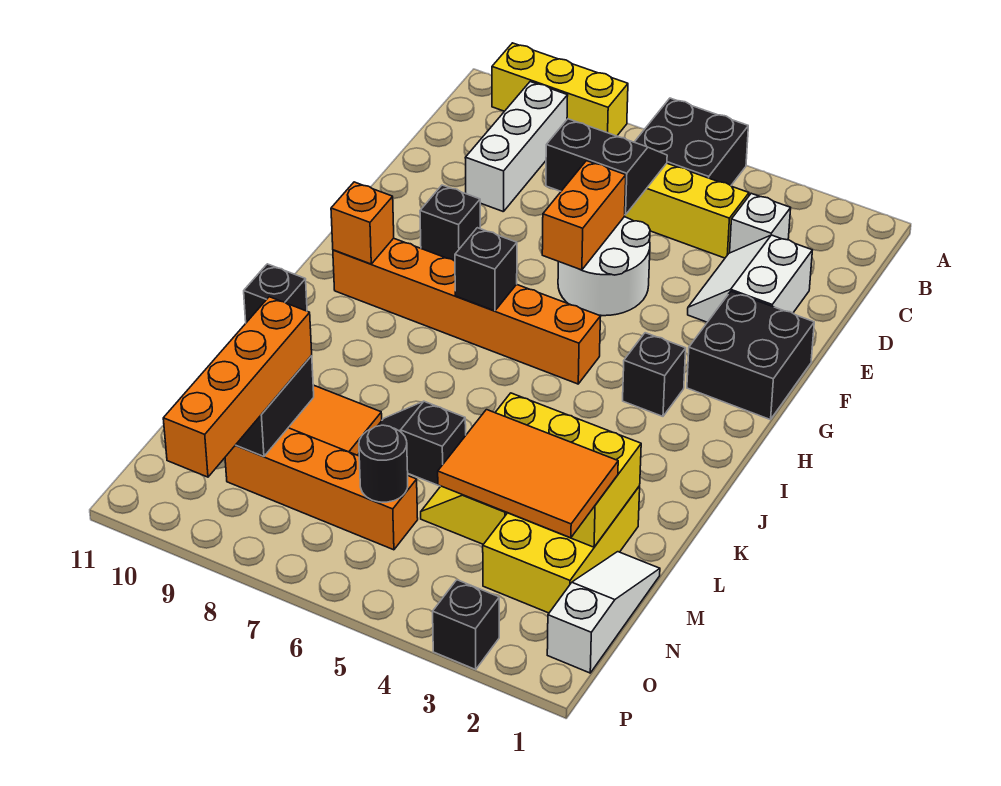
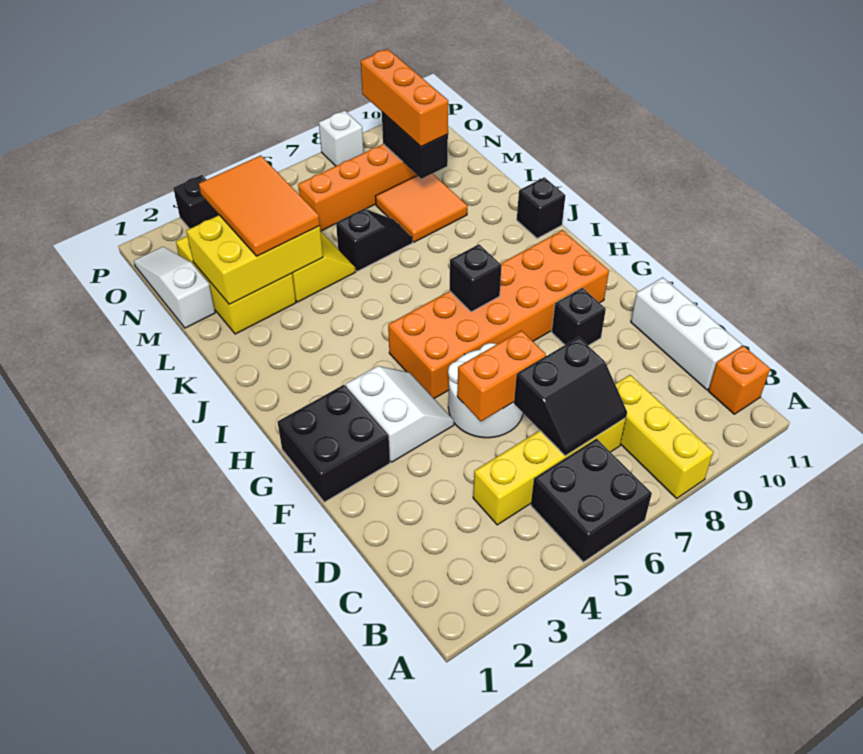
yellow brick A8:A10 level 1 -> yellow brick A8:C8 level 1
white brick B9:D9 level 1 -> white brick C11:E11 level 1
white brick C3 level 1 -> white brick P8 level 1
white slope D2:E3 level 1 top 2 -> white slope F3:G4 level 1 top 3
orange brick E6:F6 level 2 -> orange brick E5:E6 level 2
black brick H3 level 1 -> none
orange brick H5:H10 level 1 -> orange brick G5:H10 level 1
orange brick H10 level 2 -> orange brick B11 level 1
white slope M1:O1 level 1 top O -> white slope M1:O1 level 1 top M
orange tile M2:N4 level 3 -> orange tile L3:N4 level 3
orange brick M9:P9 level 3 -> orange brick M9:O9 level 3
black round brick N6 level 2 -> none

